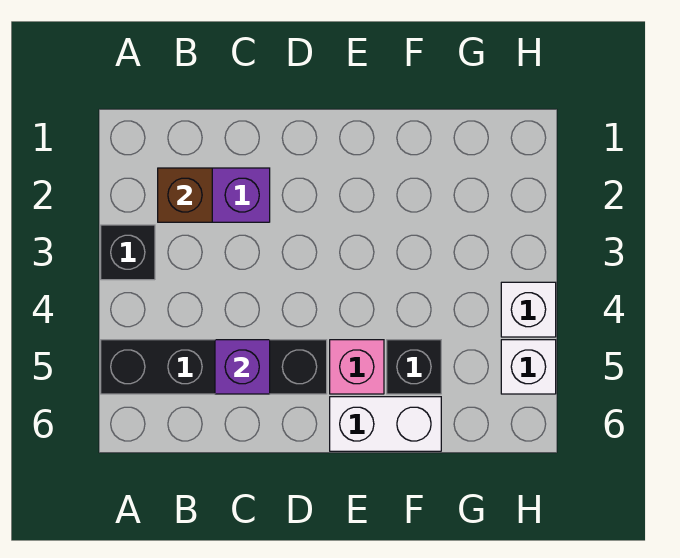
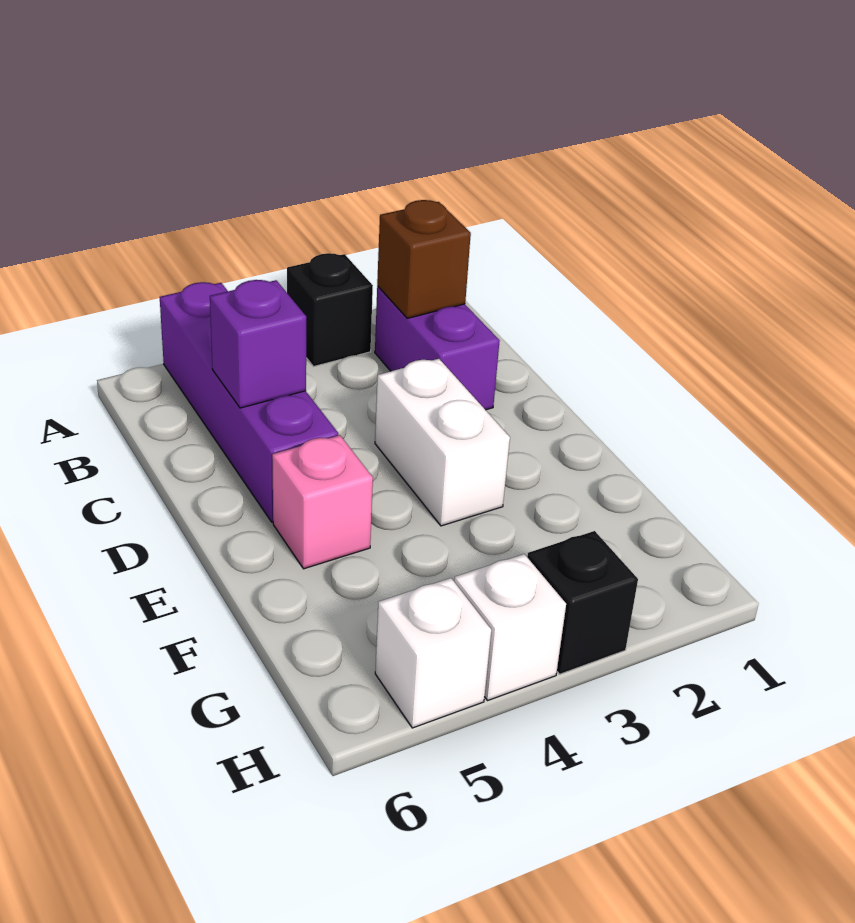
black brick A5:D5 level 1 -> purple brick A5:D5 level 1
white brick E6:F6 level 1 -> white brick D3:E3 level 1
black brick F5 level 1 -> black brick H3 level 1

